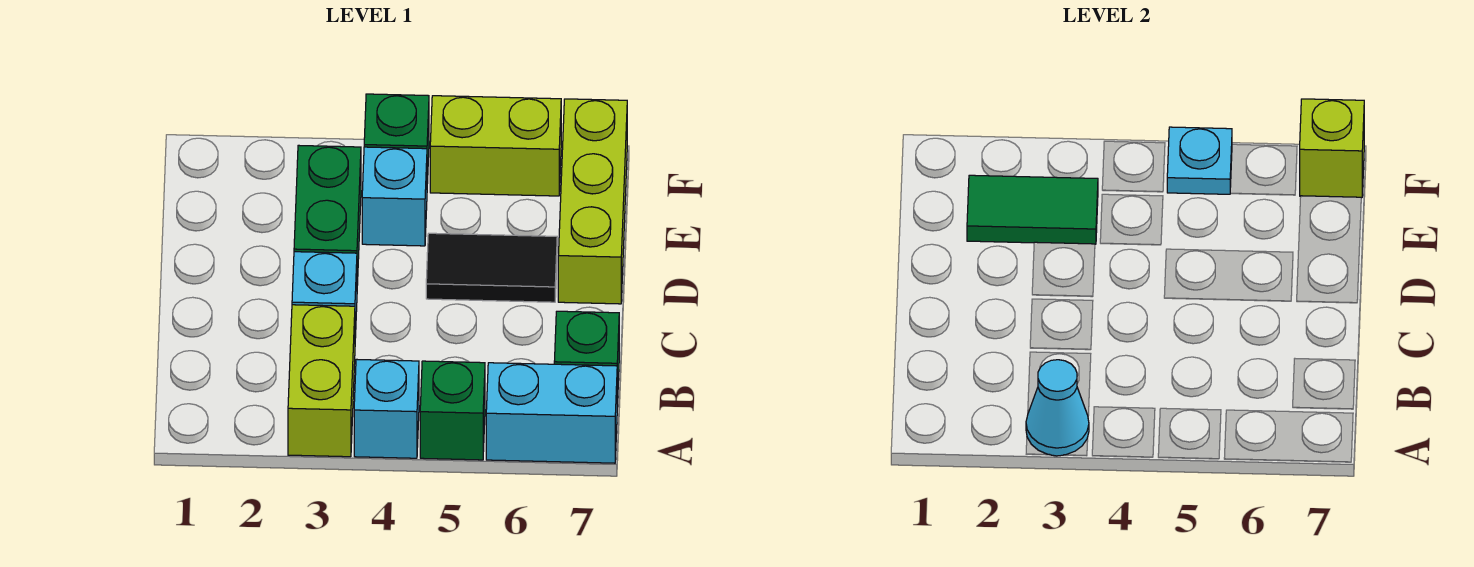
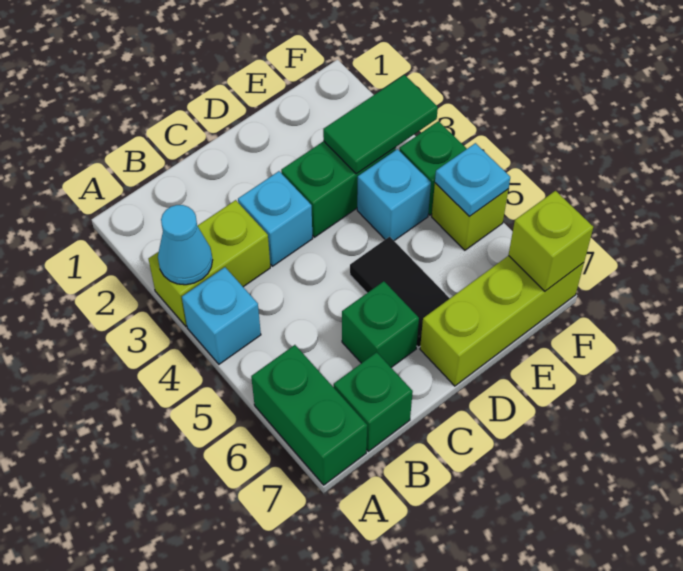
green brick A5 level 1 -> green brick C6 level 1
cyan brick A6:A7 level 1 -> green brick A6:A7 level 1
green tile E2:E3 level 2 -> green tile E3:F3 level 2
lime brick F5:F6 level 1 -> lime brick F5 level 1

